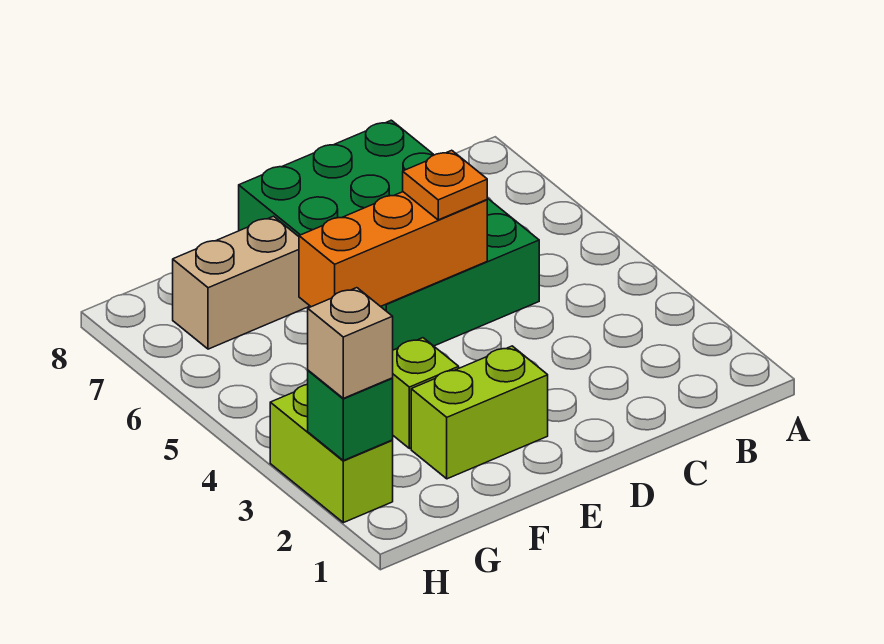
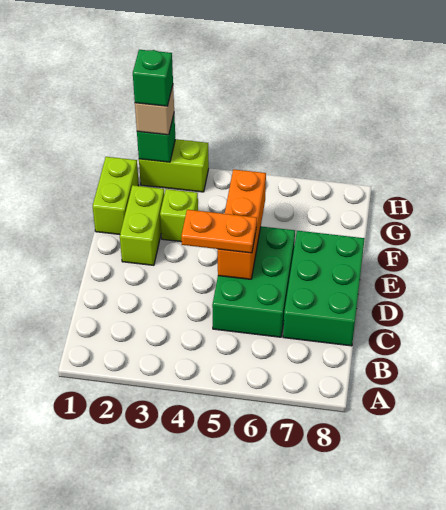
orange plate D5 level 3 -> orange plate D4:D5 level 3
none -> lime brick F1:G1 level 1
tan brick F7:G7 level 1 -> none
none -> green brick H2 level 4

